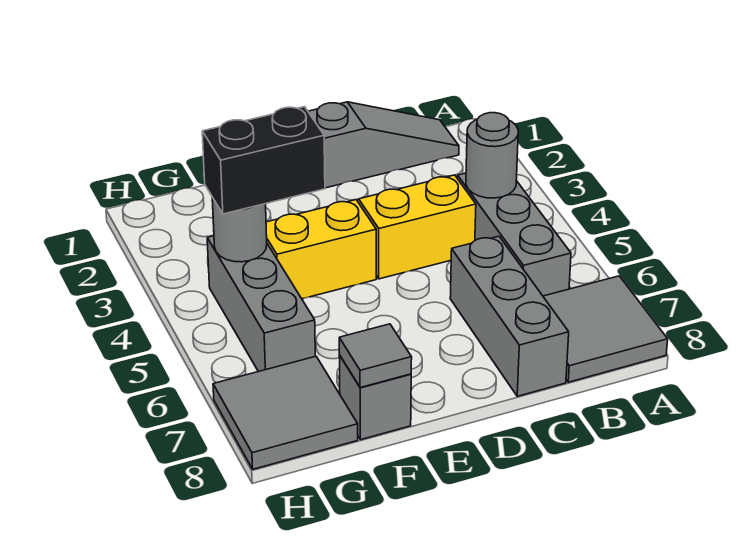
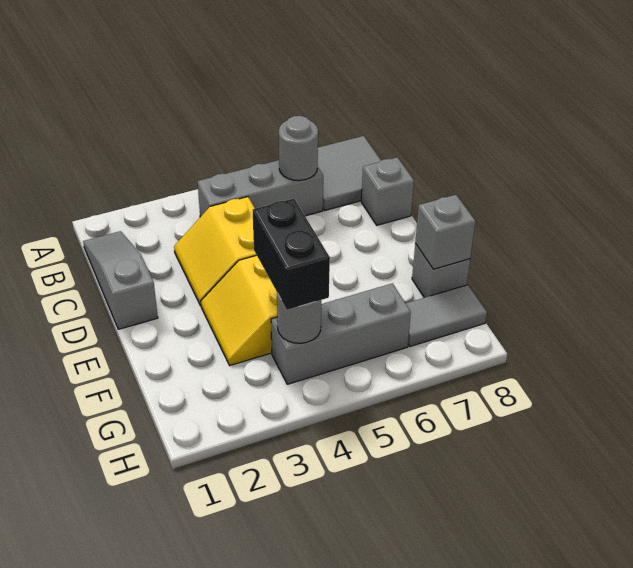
grey round brick B4 level 2 -> grey round brick B6 level 2
grey brick C6:C8 level 1 -> grey brick C8 level 1
grey tile F8 level 2 -> grey brick F8 level 2
grey tile G7:H8 level 1 -> grey tile G7:G8 level 1

